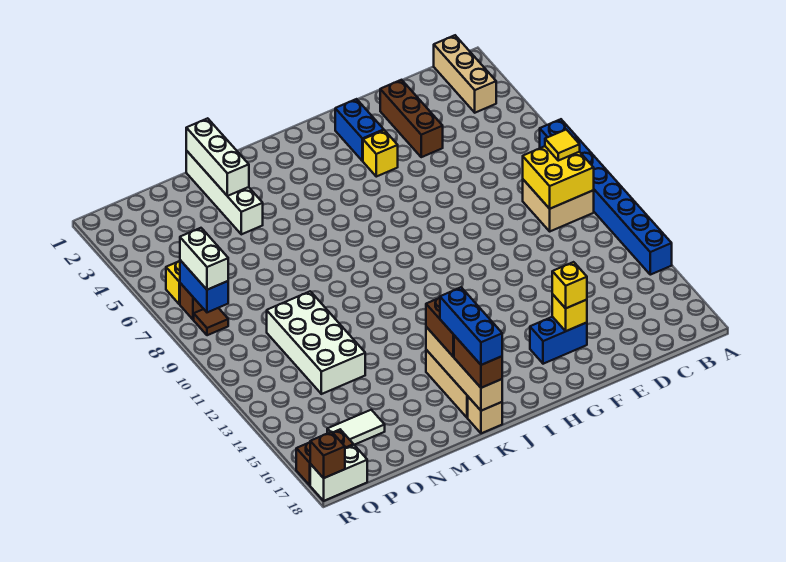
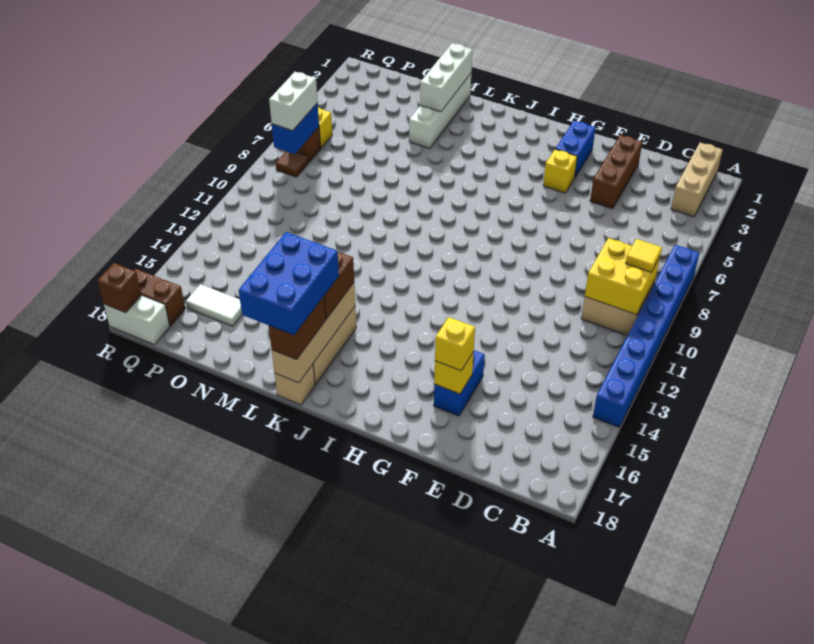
blue brick F16:G16 level 1 -> blue brick F15:F16 level 1
blue brick K16:K18 level 4 -> blue brick K16:L18 level 4
white brick N10:O13 level 1 -> none

